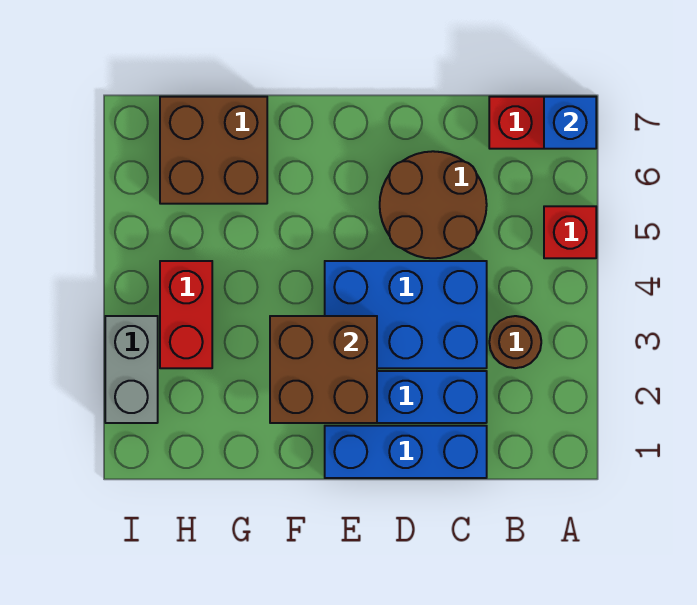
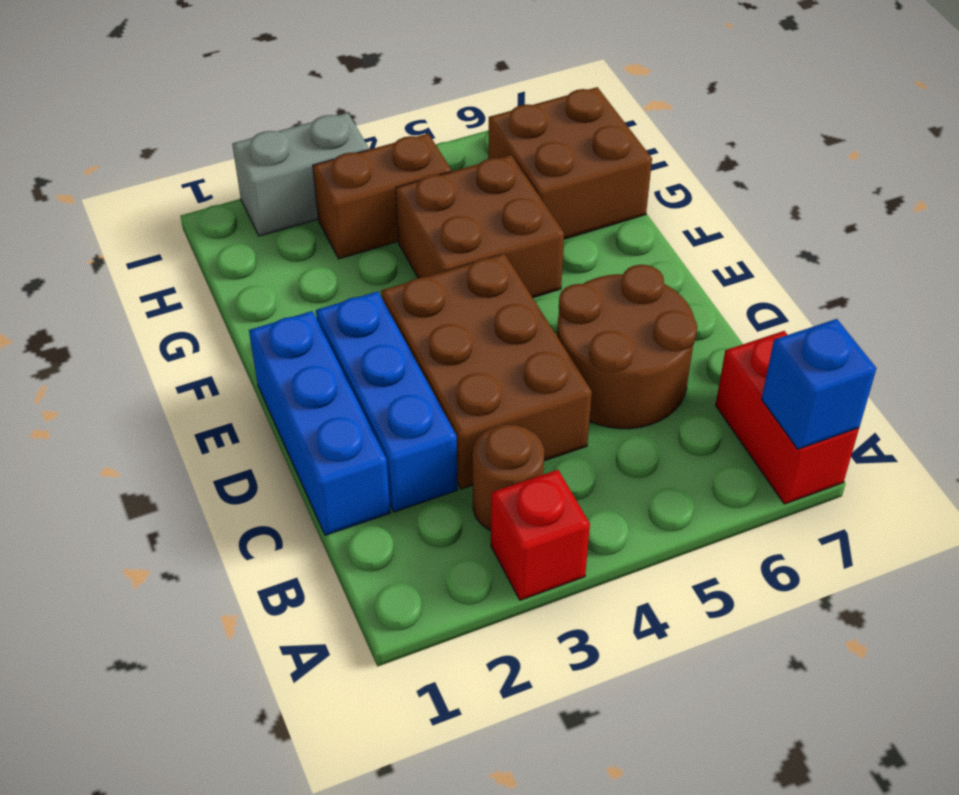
red brick A5 level 1 -> red brick A3 level 1
blue brick C3:E4 level 1 -> brown brick C3:E4 level 1
brown brick E2:F3 level 2 -> brown brick F4:G5 level 1
red brick H3:H4 level 1 -> brown brick H3:H4 level 1

